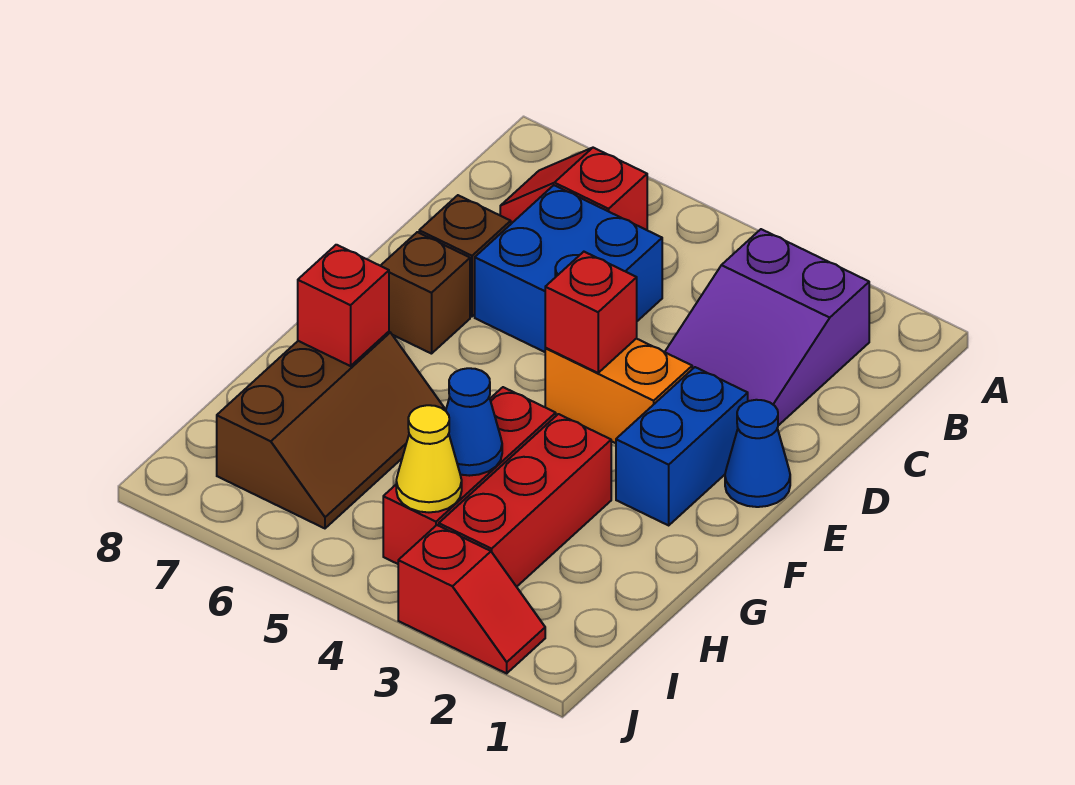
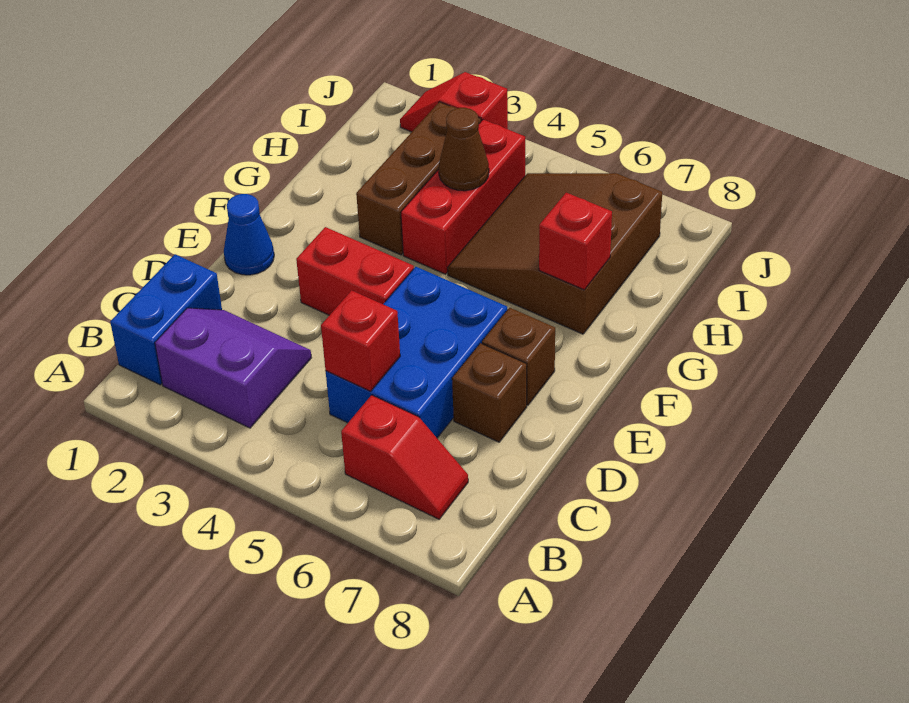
purple slope B2:D3 level 1 top B -> purple slope B2:C3 level 1 top B
blue brick C5:D6 level 1 -> blue brick C5:E6 level 1
blue brick E2:F2 level 1 -> blue brick B1:C1 level 1
orange brick E3:E4 level 1 -> red brick E3:E4 level 1
red brick E4 level 2 -> red brick C5 level 2
red brick G3:I3 level 1 -> brown brick G3:I3 level 1
brown slope G6:I7 level 1 top 7 -> brown slope G5:I7 level 1 top 7
blue cone H4 level 2 -> brown cone H4 level 2
yellow cone I4 level 2 -> none

